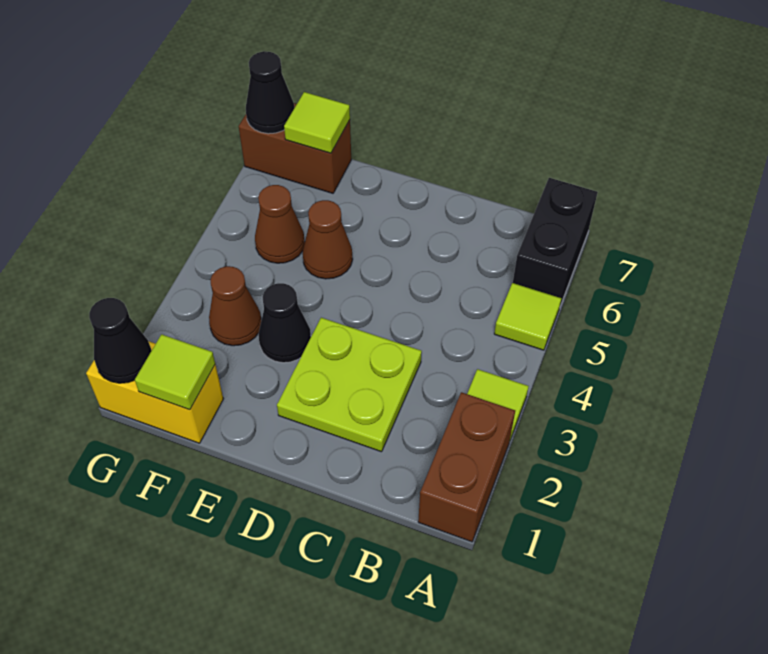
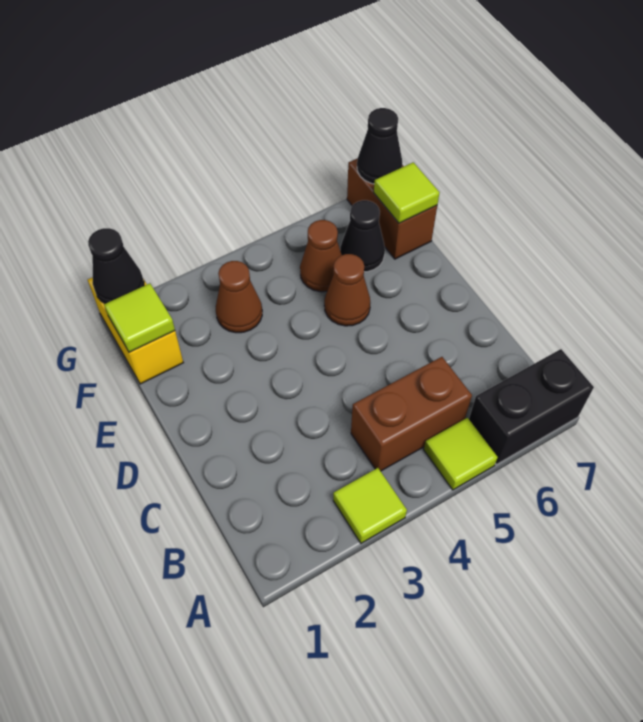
brown brick A1:A2 level 1 -> brown brick B4:B5 level 1
lime plate C2:D3 level 1 -> none
black cone E3 level 1 -> black cone F6 level 1

